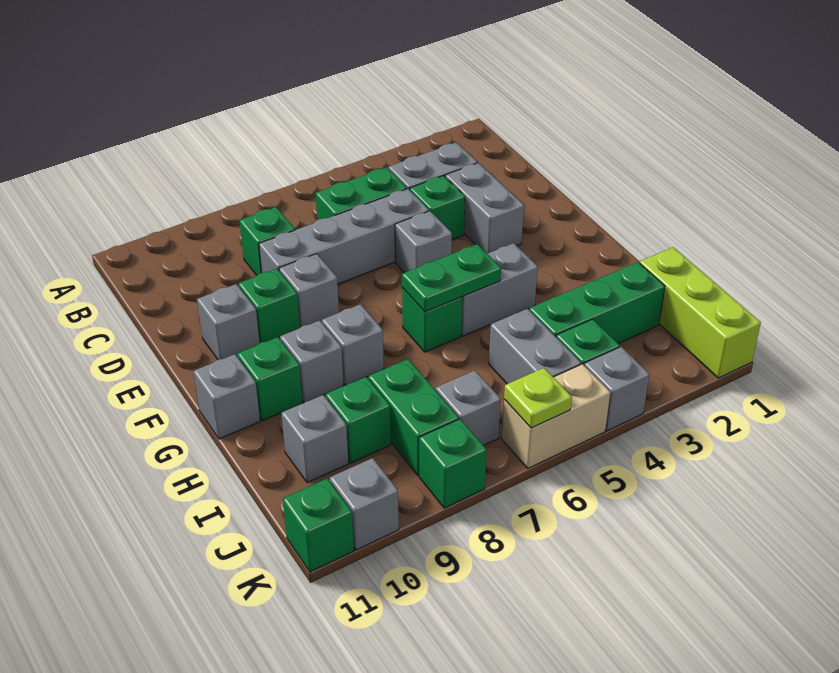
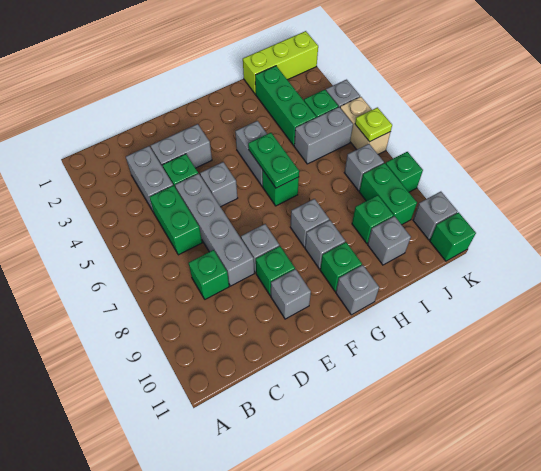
green brick I8:J8 level 1 -> green brick J8:J9 level 1

